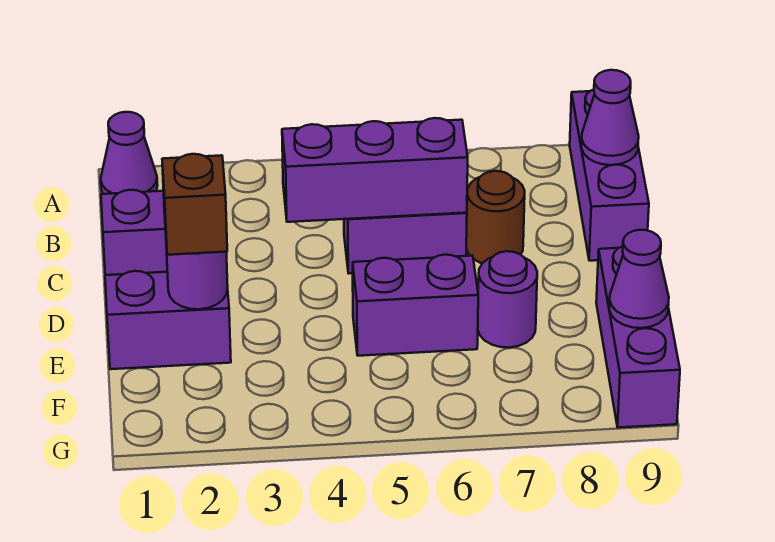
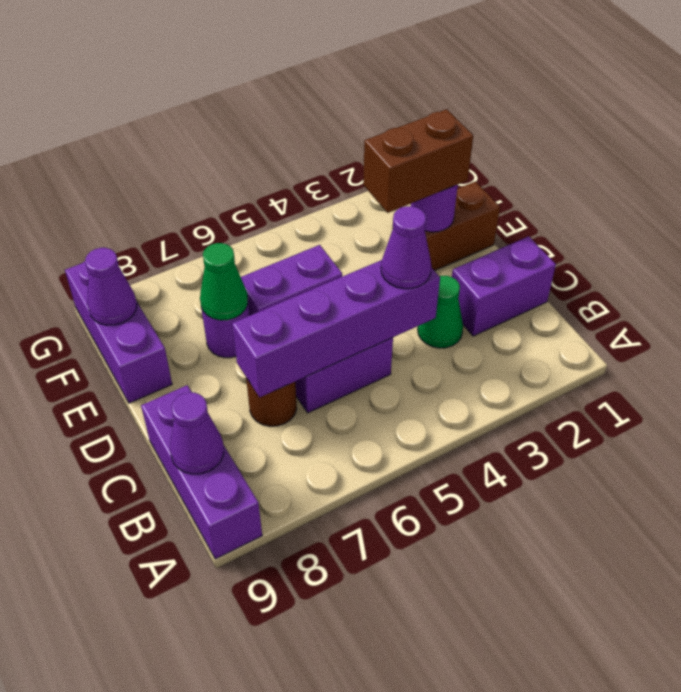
purple cone A1 level 1 -> purple cone C4 level 3
none -> green cone C3 level 1
purple brick C4:C6 level 2 -> purple brick C4:C7 level 2
purple brick E1:E2 level 1 -> brown brick E1:E2 level 1
brown brick E2 level 3 -> brown brick E2:E3 level 3
none -> green cone E7 level 2

